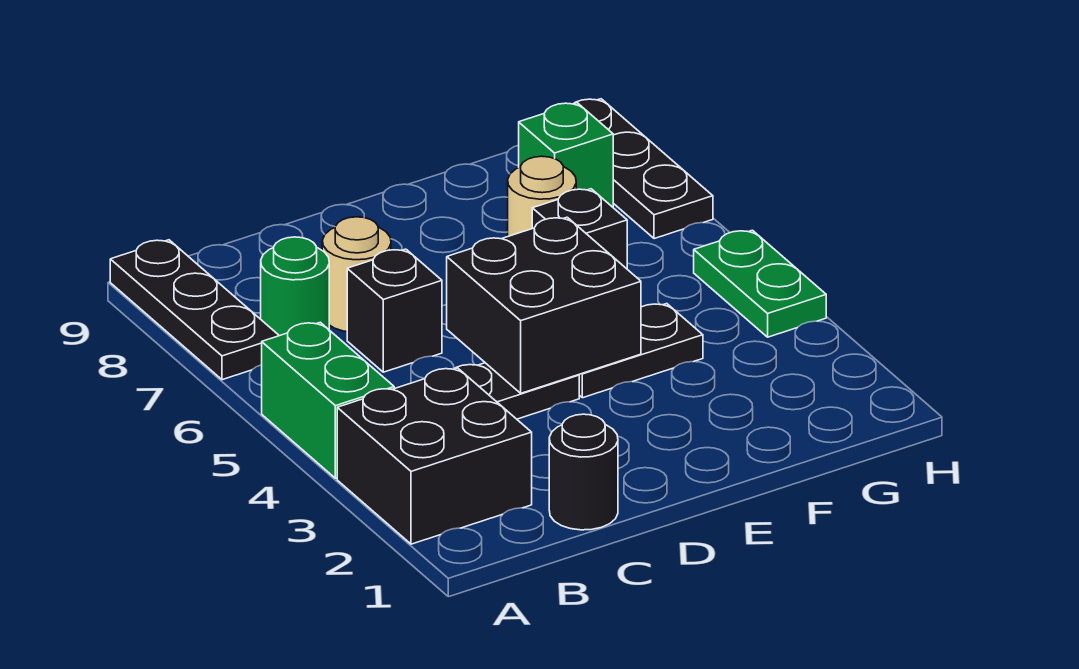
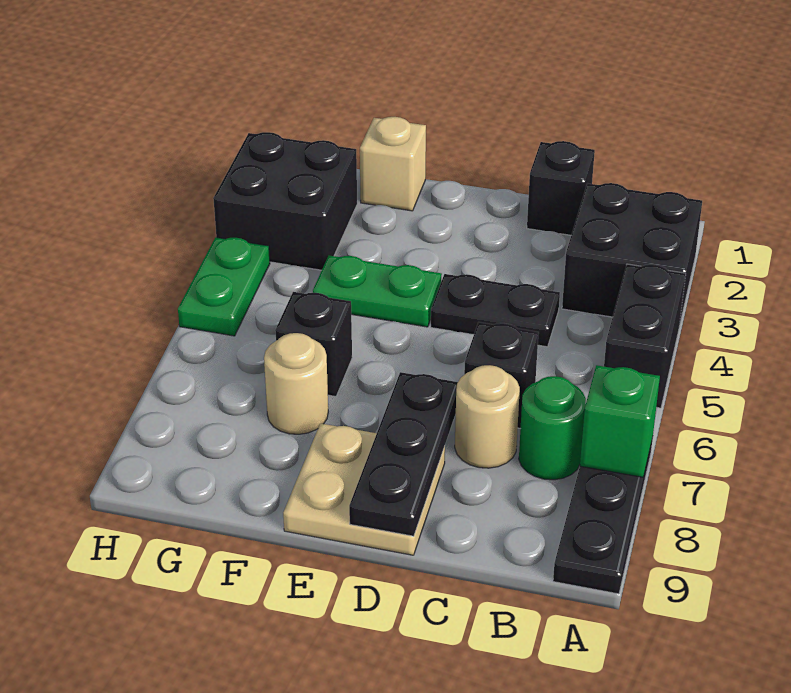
green brick A4:A5 level 1 -> black brick A4:A5 level 1
black round brick C1 level 1 -> black brick C1 level 1
black brick D4:E5 level 2 -> black brick G2:H3 level 1
none -> tan plate D8:E9 level 1
black plate E4:F4 level 1 -> green plate E4:F4 level 1
none -> tan brick F1 level 1
green brick G8 level 1 -> green brick A7 level 2
black plate H7:H9 level 1 -> black plate D7:D9 level 2

